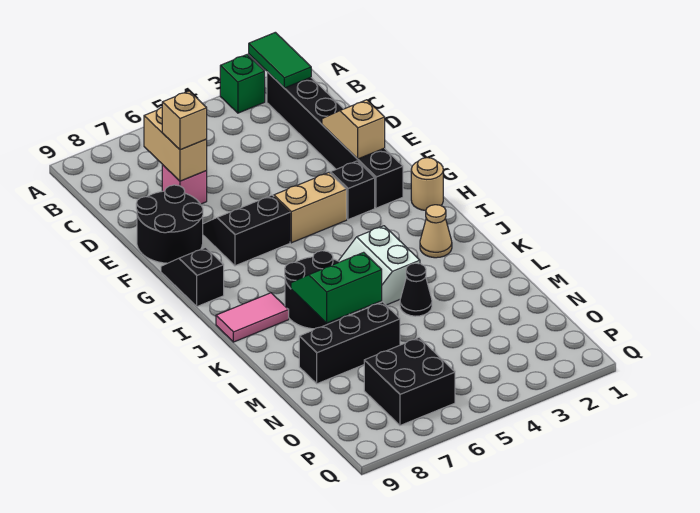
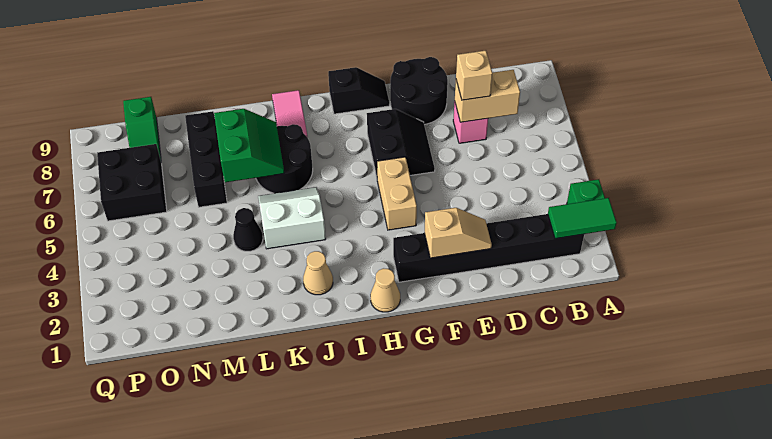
black brick G3 level 1 -> none
tan round brick H1 level 1 -> tan cone H1 level 1
none -> green slope O8:O9 level 1 top 9

